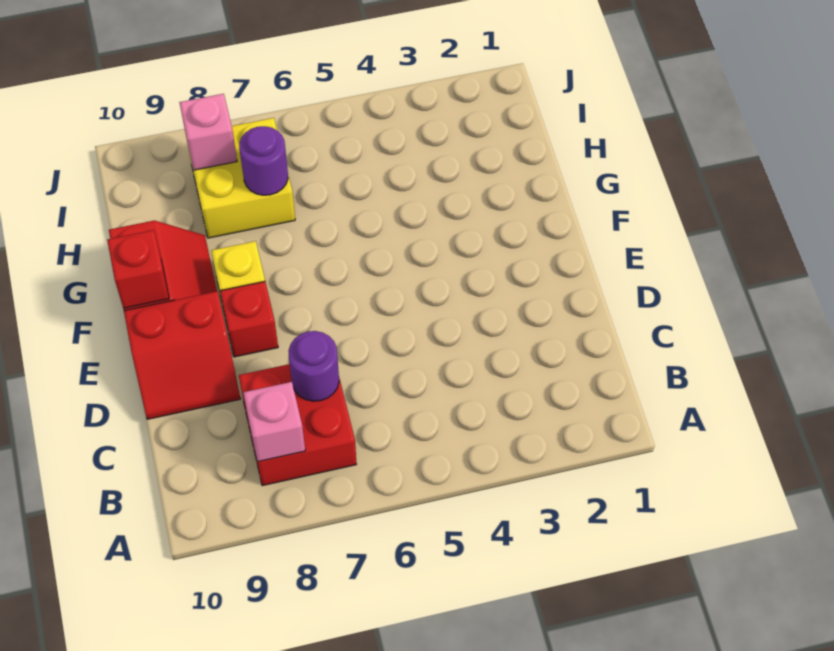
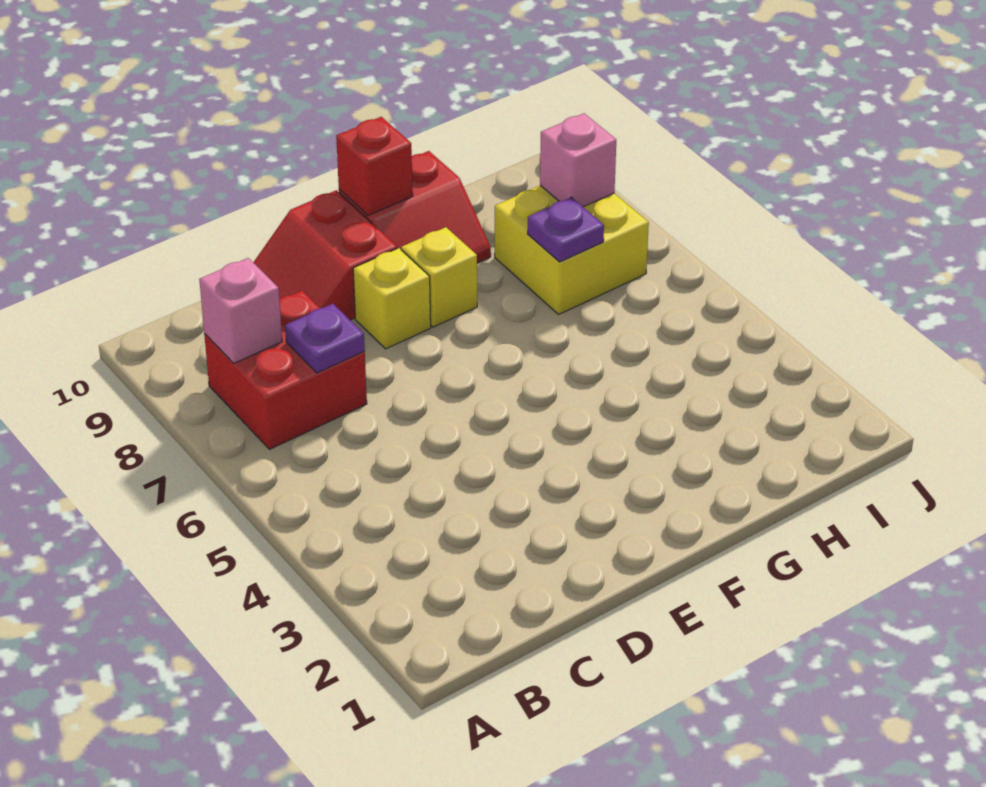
purple round brick C7 level 2 -> purple plate C7 level 2
red brick E8 level 1 -> yellow brick E8 level 1
purple round brick H7 level 2 -> purple plate H7 level 2

